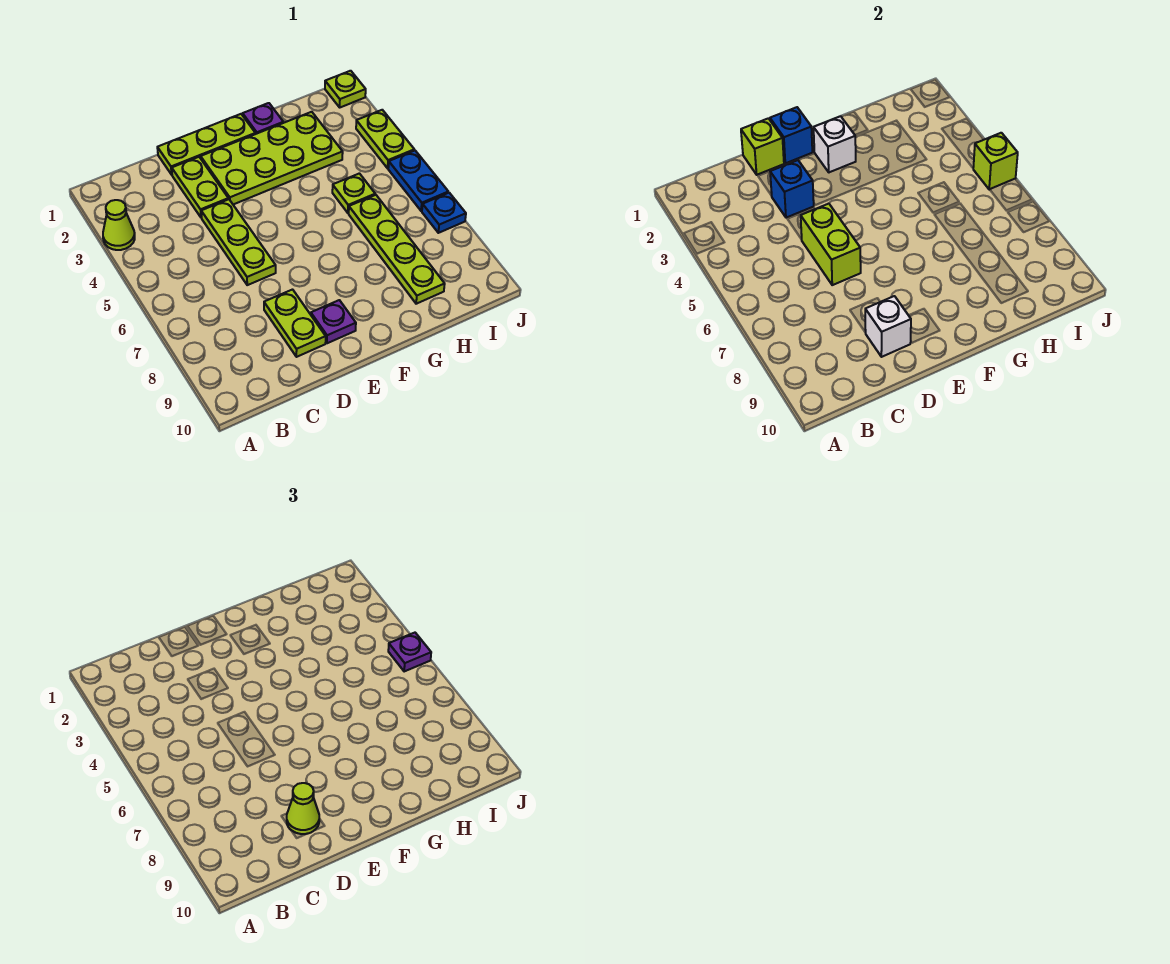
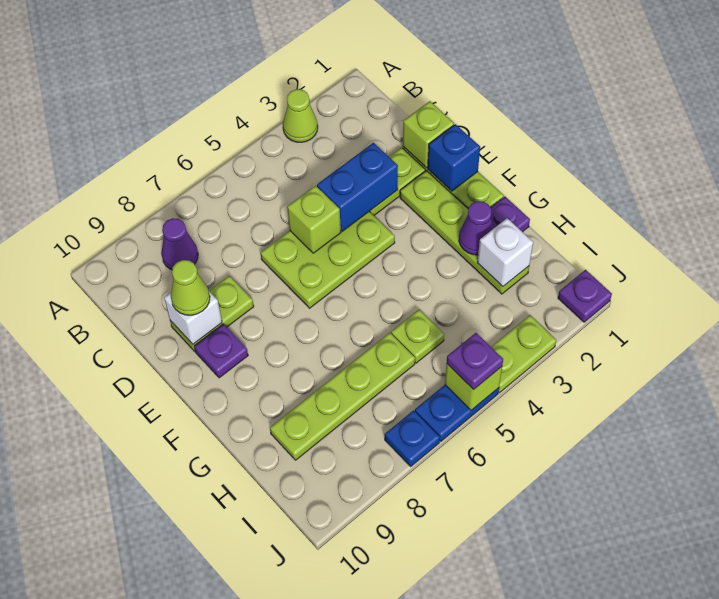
none -> purple cone B8 level 1
blue brick D3 level 2 -> blue brick D3:D4 level 2
lime plate D4:D6 level 1 -> lime plate D4:E6 level 1
lime brick D5:D6 level 2 -> lime brick D5 level 2
lime plate E2:H3 level 1 -> lime plate E2:H2 level 1
white brick F2 level 2 -> white brick H2 level 2
none -> purple cone G2 level 2
lime plate J1 level 1 -> purple plate J1 level 1

